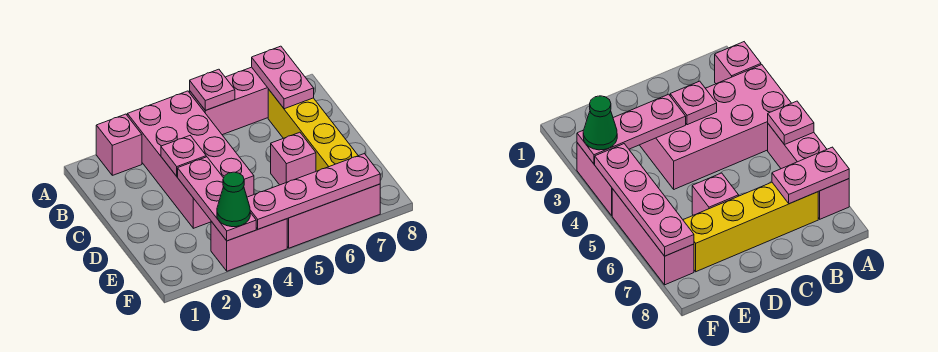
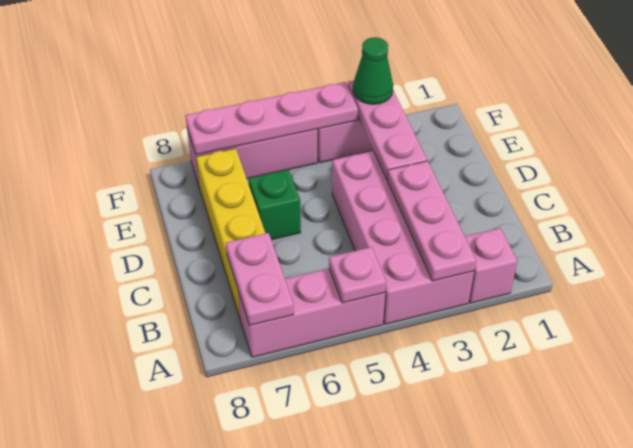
pink plate C3 level 2 -> pink plate A3:C3 level 2
pink brick D6 level 1 -> green brick D6 level 1

